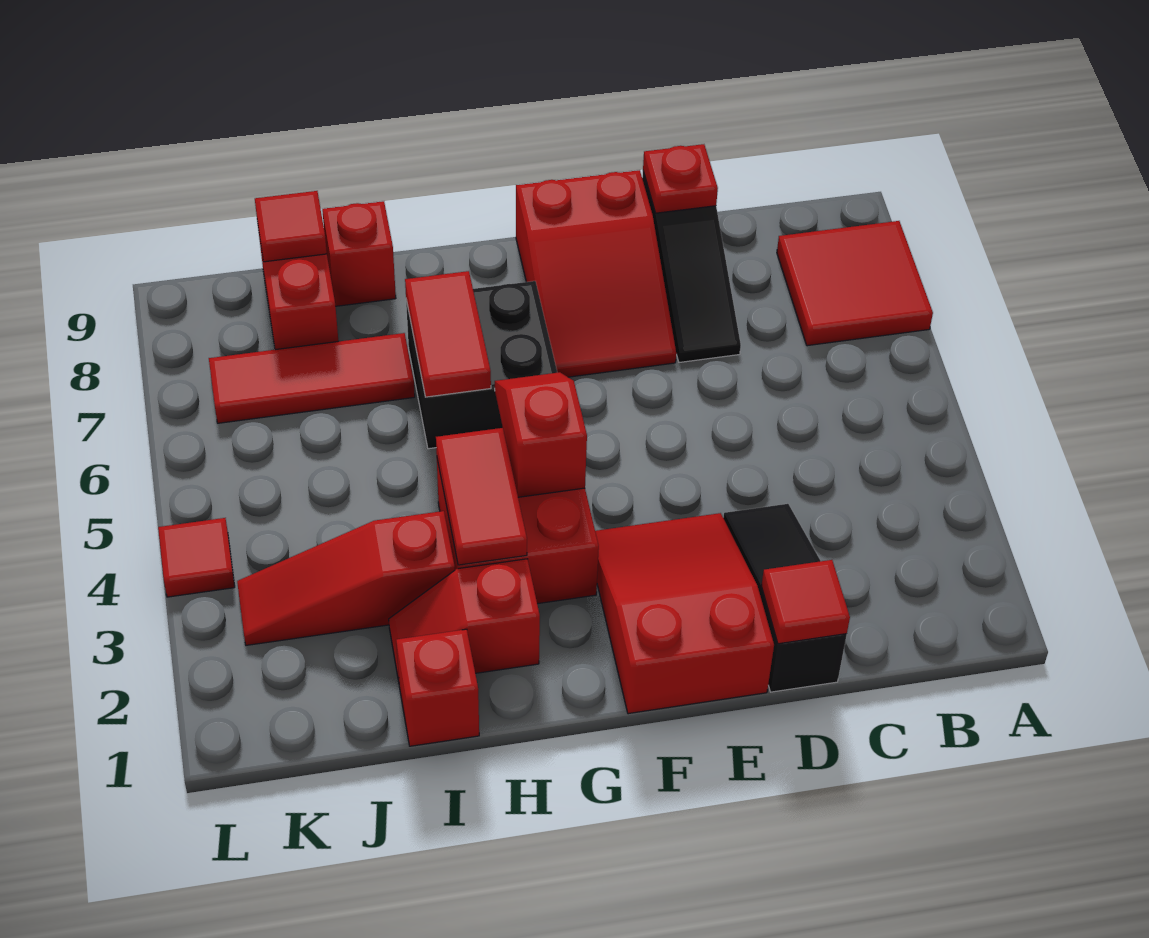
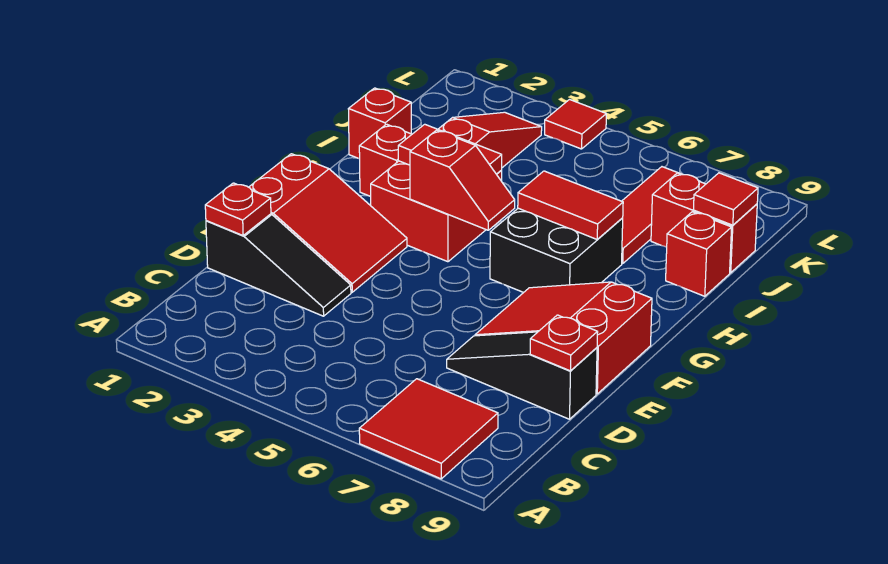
red tile D1 level 2 -> red plate D1 level 2

